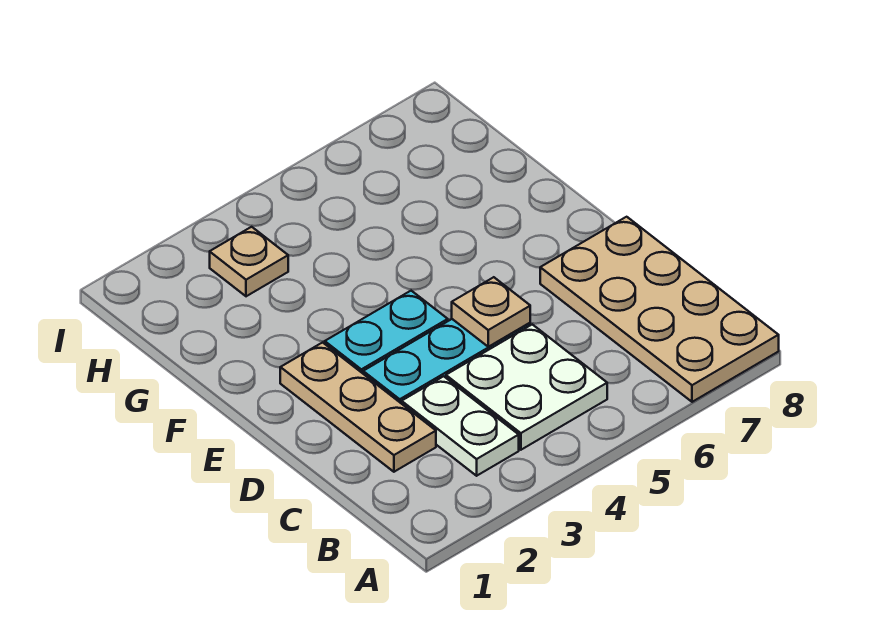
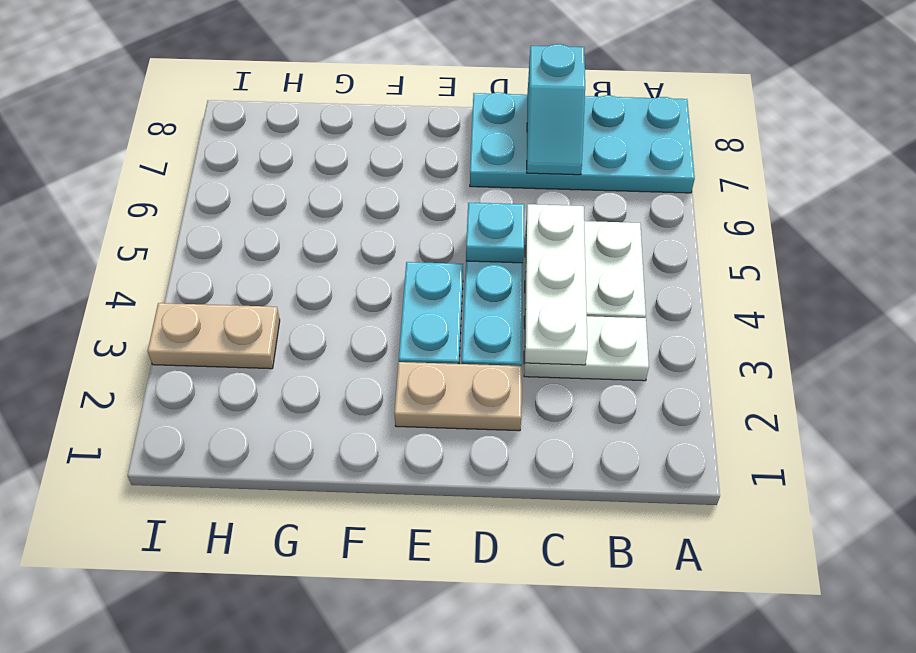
tan plate A7:D8 level 1 -> cyan plate A7:D8 level 1
tan plate C2:E2 level 1 -> tan plate D2:E2 level 1
none -> white plate C3:C5 level 2
none -> cyan slope C7:C8 level 2 top 8
tan plate D5 level 2 -> cyan plate D5 level 2
tan plate H3 level 1 -> tan plate H3:I3 level 1

